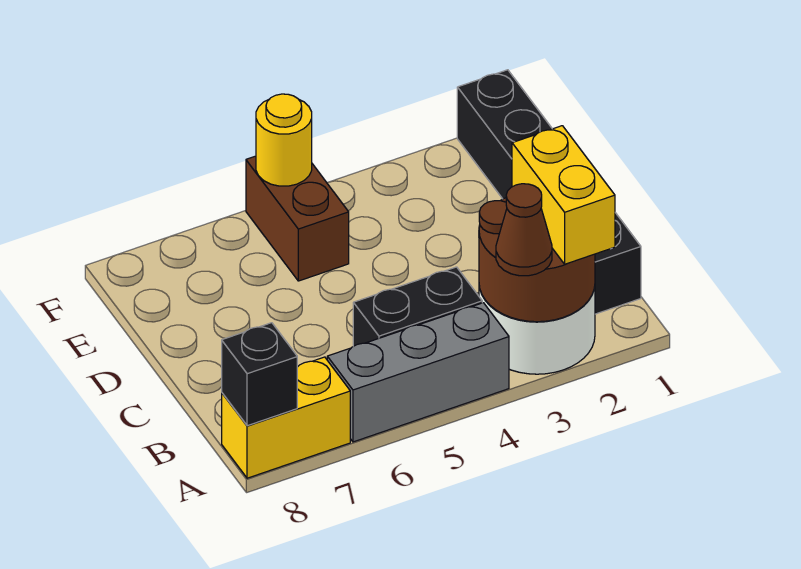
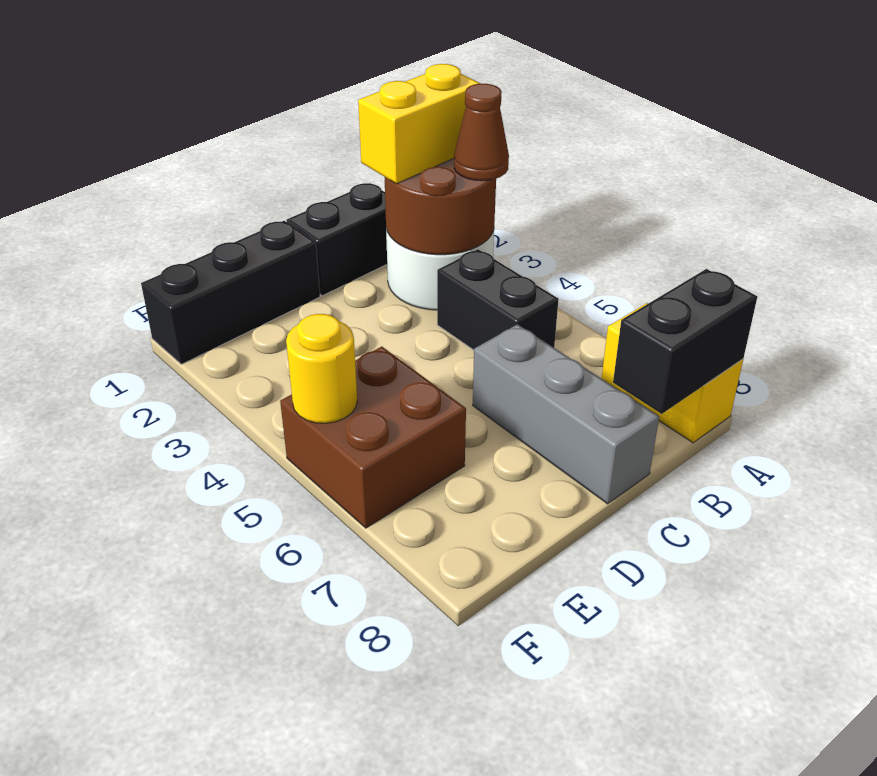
grey brick A4:A6 level 1 -> grey brick C6:C8 level 1
black brick A8 level 2 -> black brick A8:B8 level 2
brown brick E5:F5 level 1 -> brown brick E5:F6 level 1

